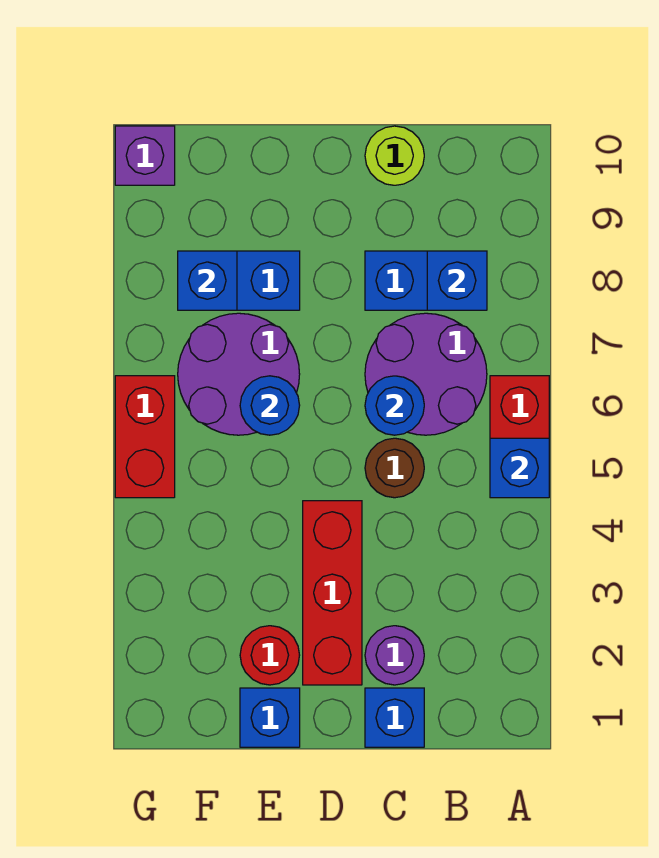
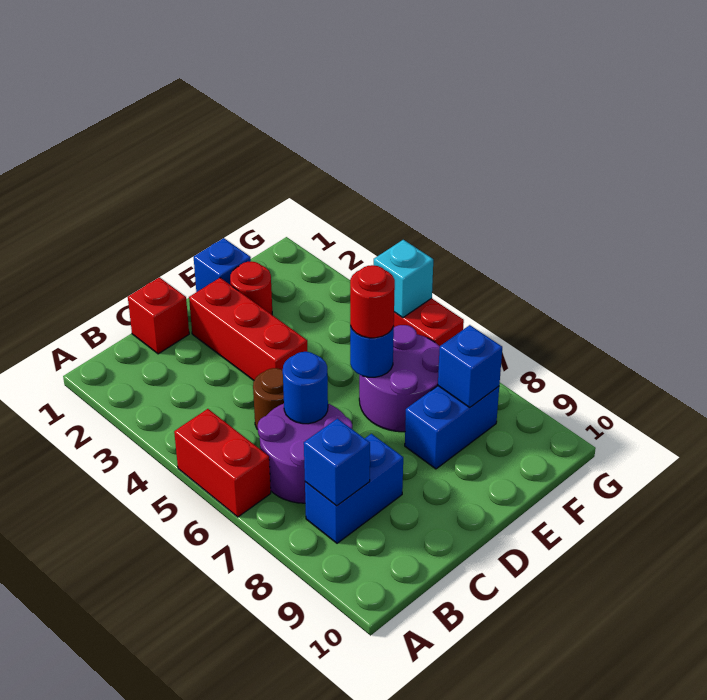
blue brick A5 level 2 -> none
blue brick C1 level 1 -> red brick C1 level 1
purple round brick C2 level 1 -> none
lime round brick C10 level 1 -> none
none -> red round brick E6 level 3
none -> cyan brick G5 level 2
purple brick G10 level 1 -> none

